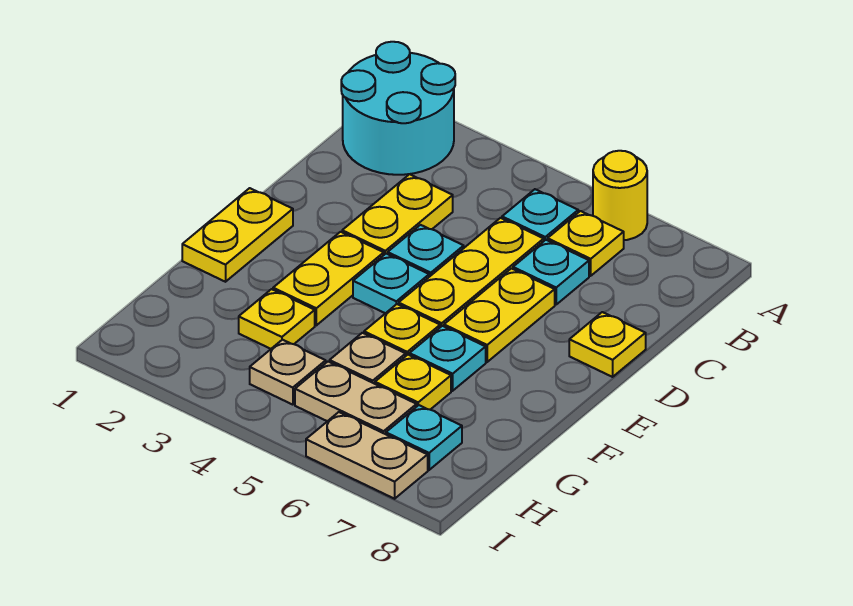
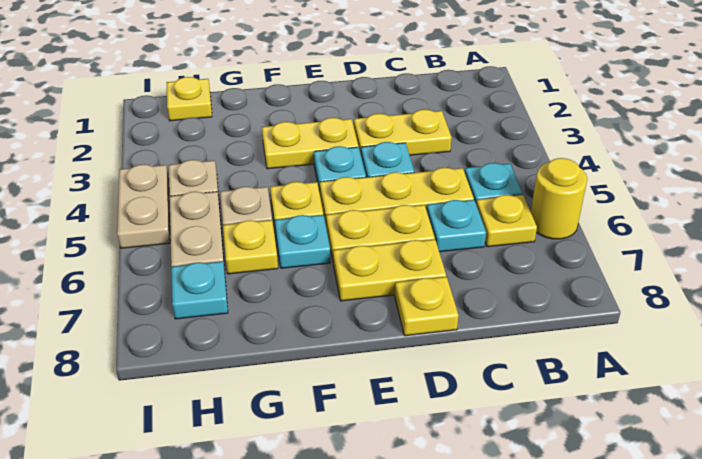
cyan round brick A1:B2 level 1 -> none
yellow plate E1:F1 level 1 -> yellow plate D7:E7 level 1
yellow plate G3 level 1 -> yellow plate H1 level 1
tan plate I6:I7 level 1 -> tan plate I4:I5 level 1

